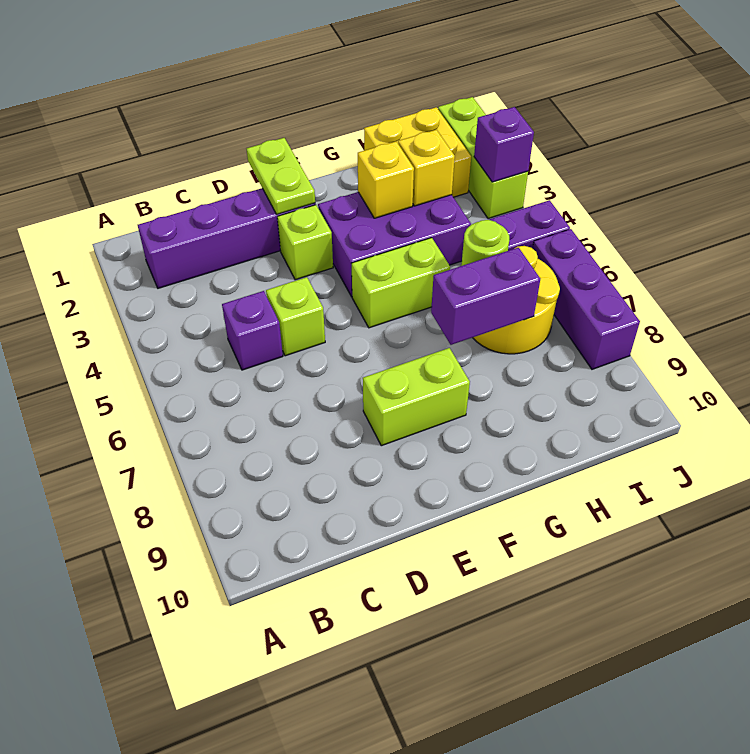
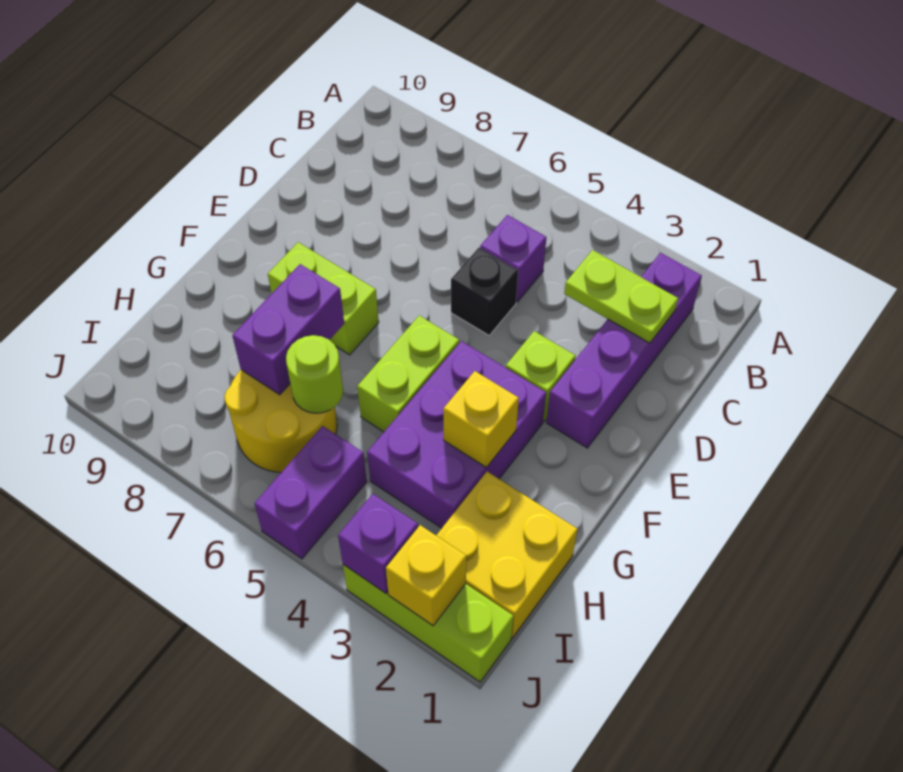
lime brick D5 level 1 -> black brick D5 level 1
lime plate E1:E2 level 2 -> lime plate C2:C3 level 2
lime brick E8:F8 level 1 -> lime brick F7:F8 level 1
yellow brick H3 level 2 -> yellow brick J2 level 2
purple brick J6:J8 level 1 -> none

